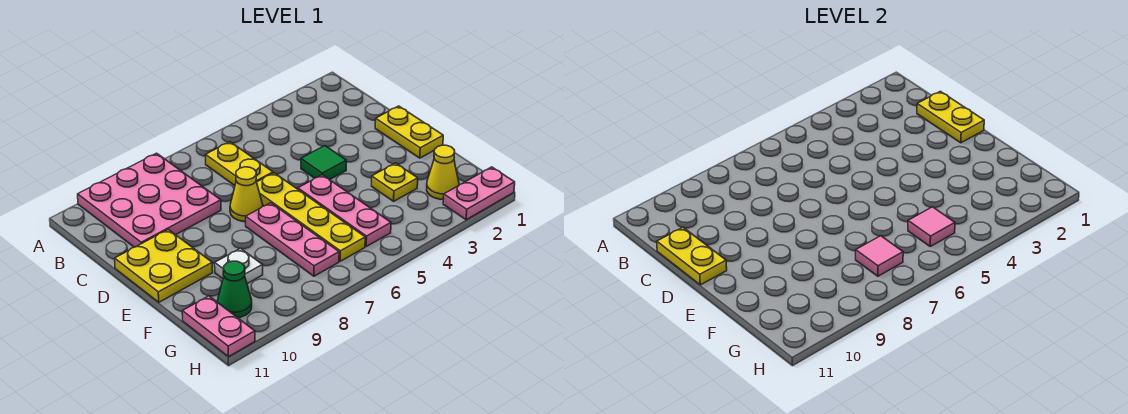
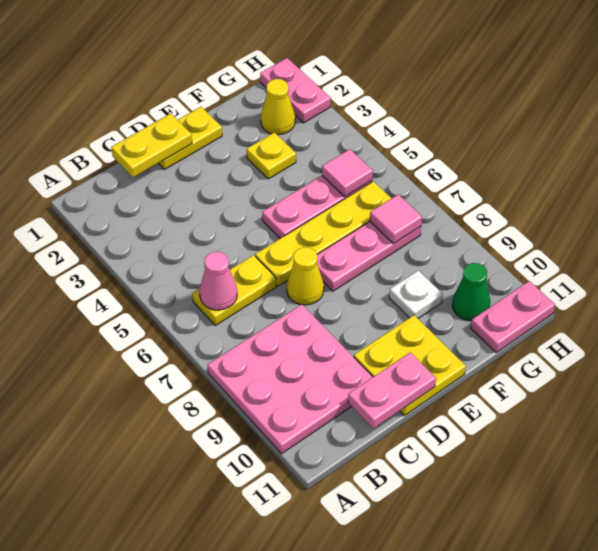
none -> pink cone B6 level 2
yellow plate C11:D11 level 2 -> pink plate C11:D11 level 2
green tile D4 level 1 -> none

